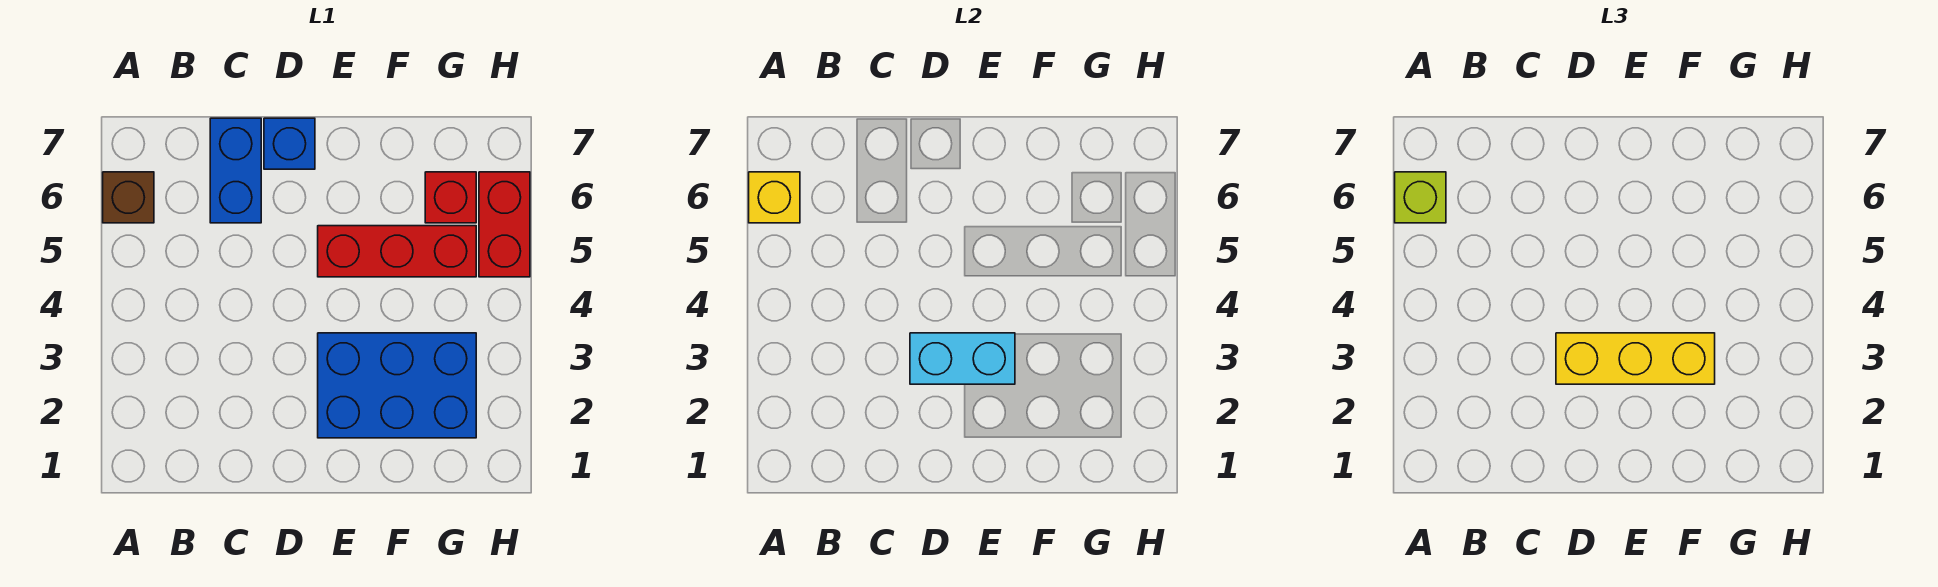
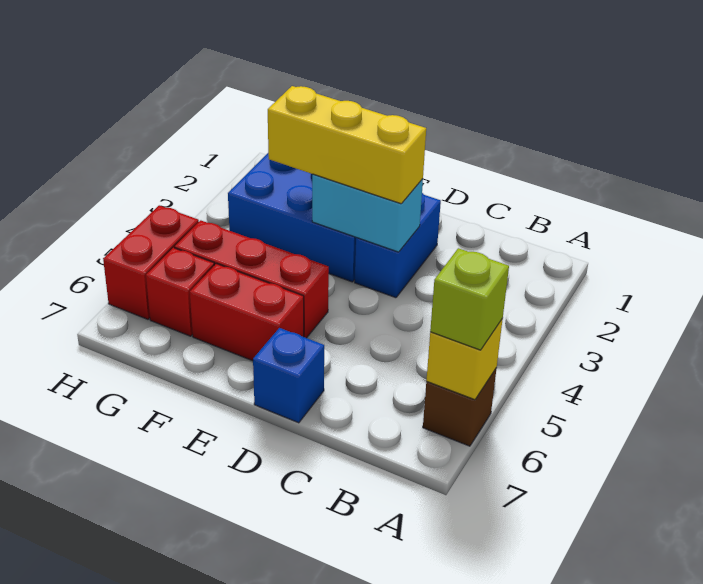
blue brick C6:C7 level 1 -> blue brick D2:D3 level 1
none -> red brick E6:F6 level 1

